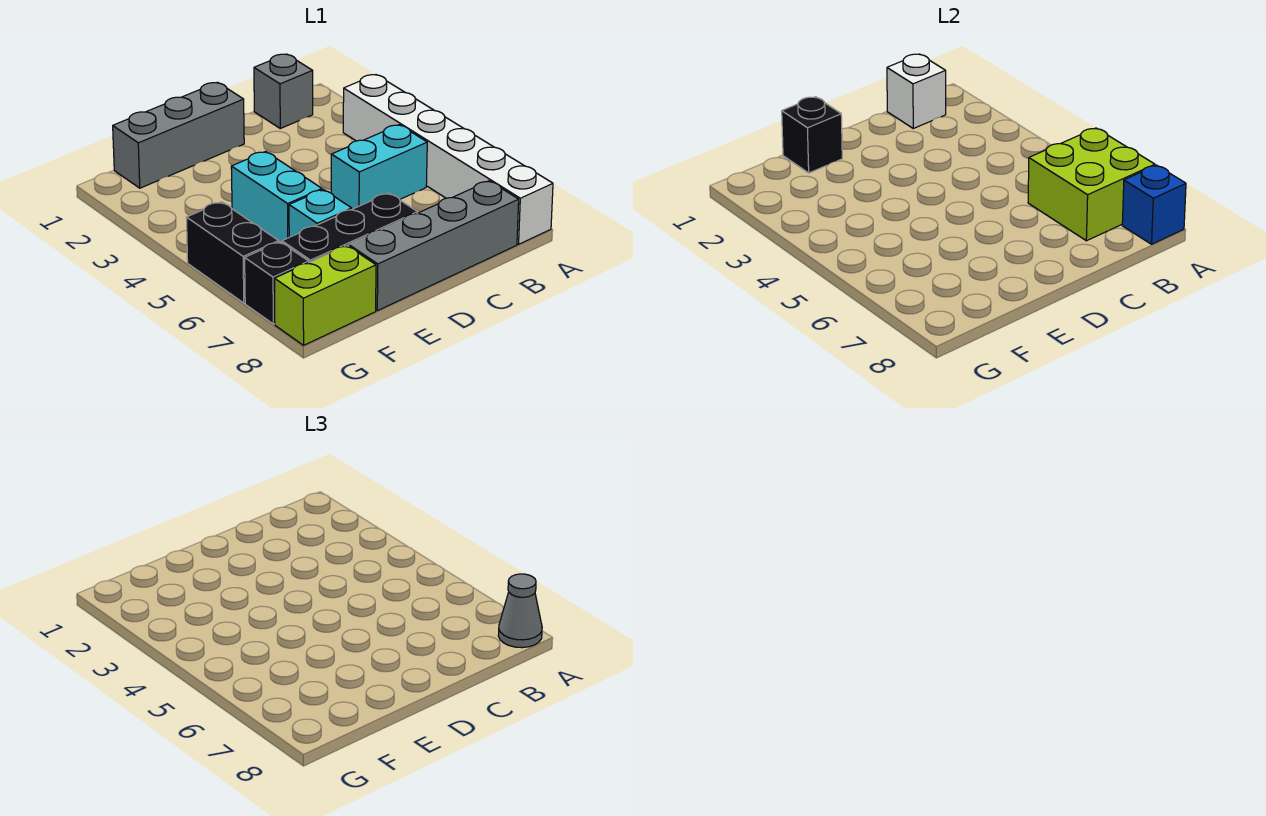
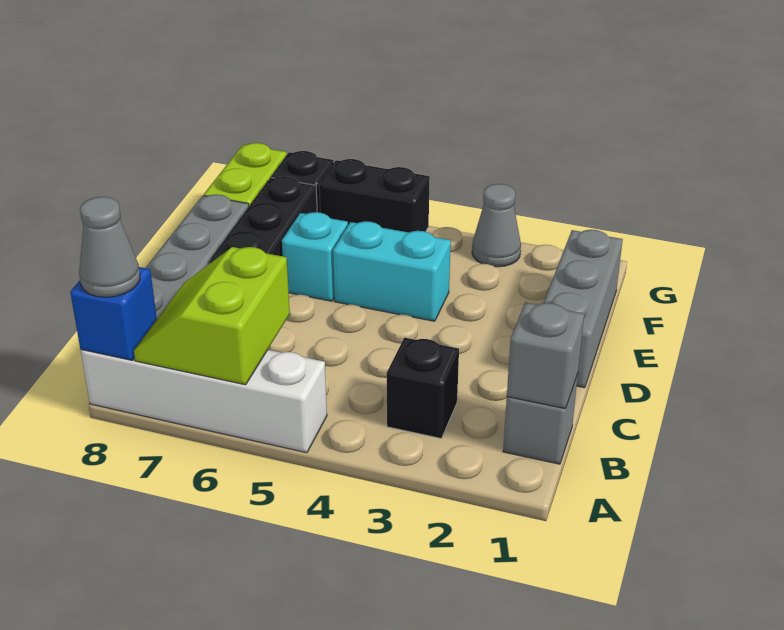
white brick A3:A8 level 1 -> white brick A5:A8 level 1
lime brick A6:B7 level 2 -> lime slope A6:B7 level 2 top 6
white brick B1 level 2 -> grey brick B1 level 2
cyan brick B5:C5 level 1 -> none
black brick E1 level 2 -> black brick B3 level 1
none -> grey cone G3 level 1

